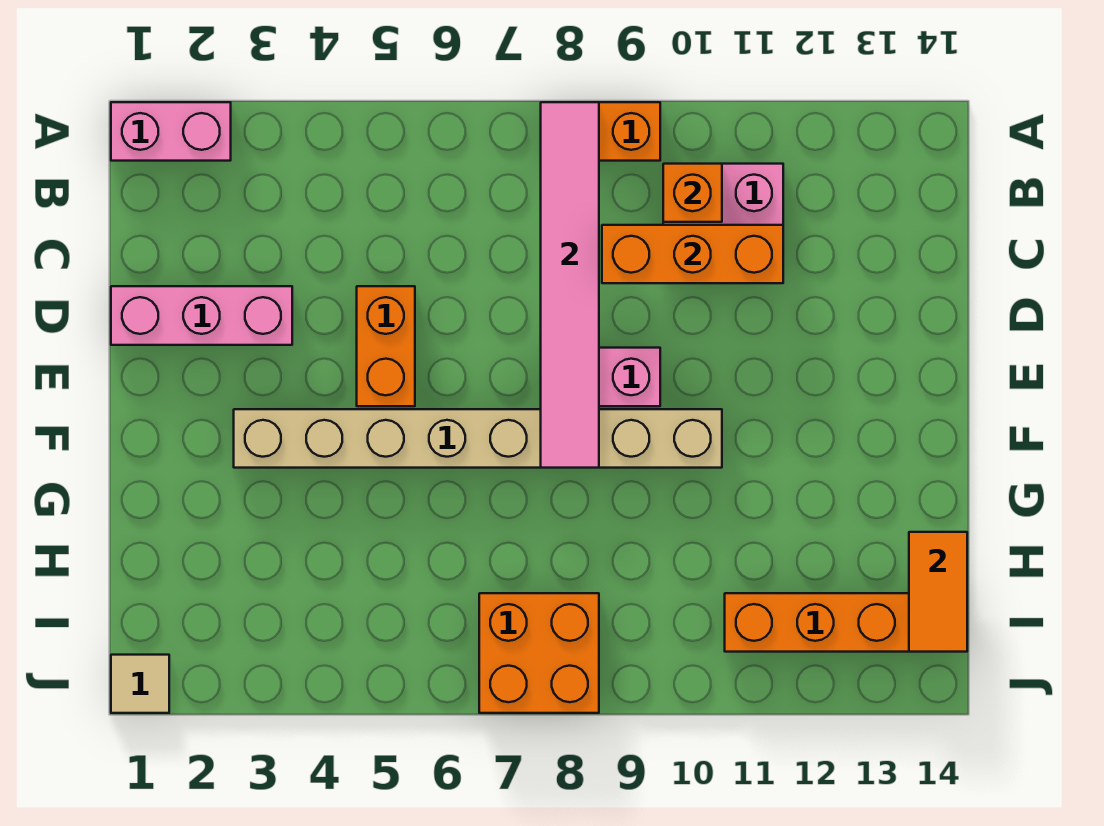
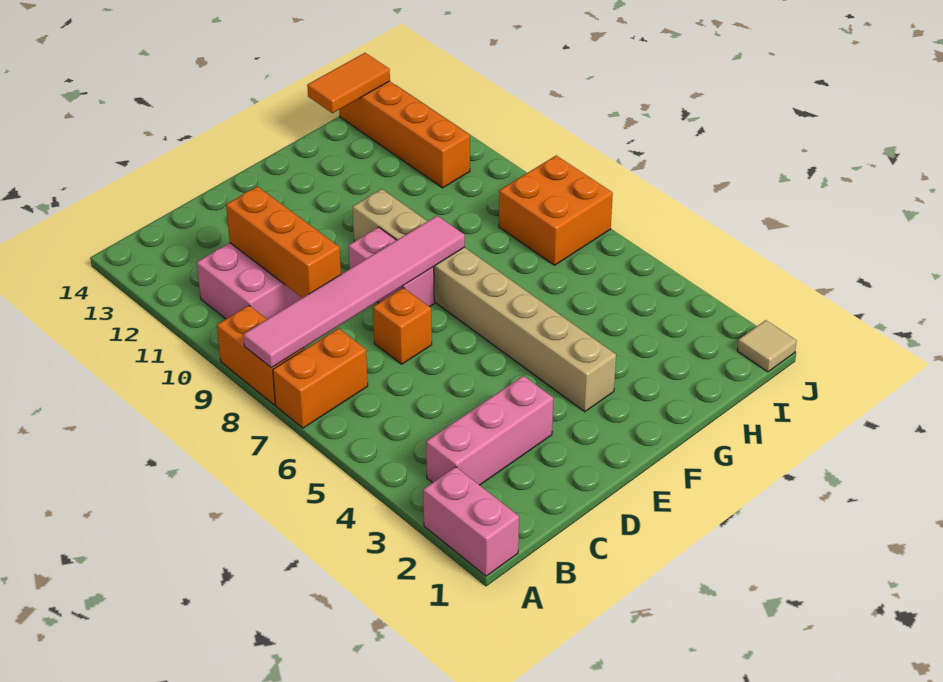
orange brick B10 level 2 -> orange brick D7 level 1
pink brick D1:D3 level 1 -> pink brick B3:D3 level 1
orange brick D5:E5 level 1 -> orange brick A7:B7 level 1

